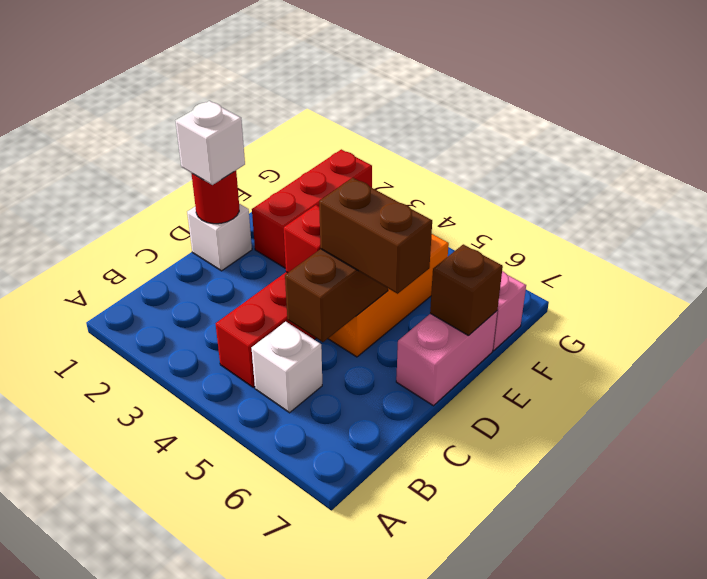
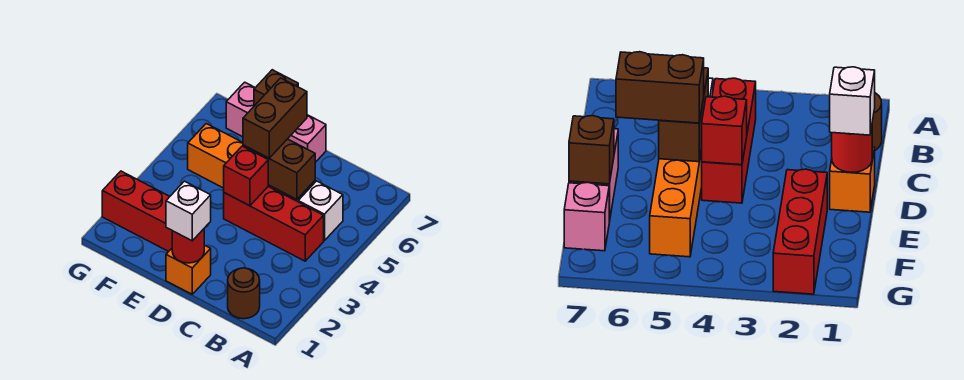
none -> brown round brick B1 level 1
white brick D1 level 1 -> orange brick D1 level 1

